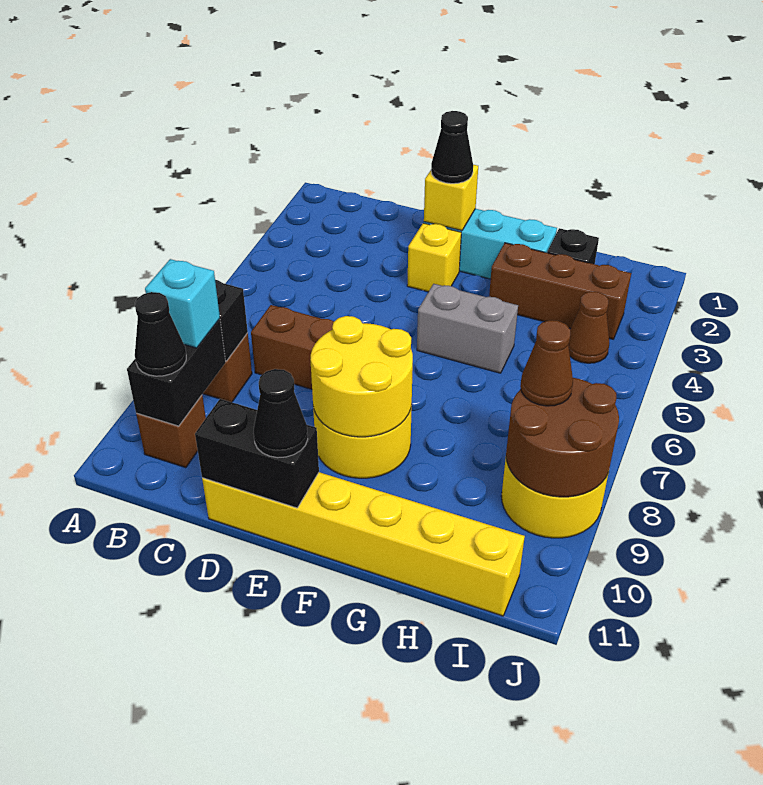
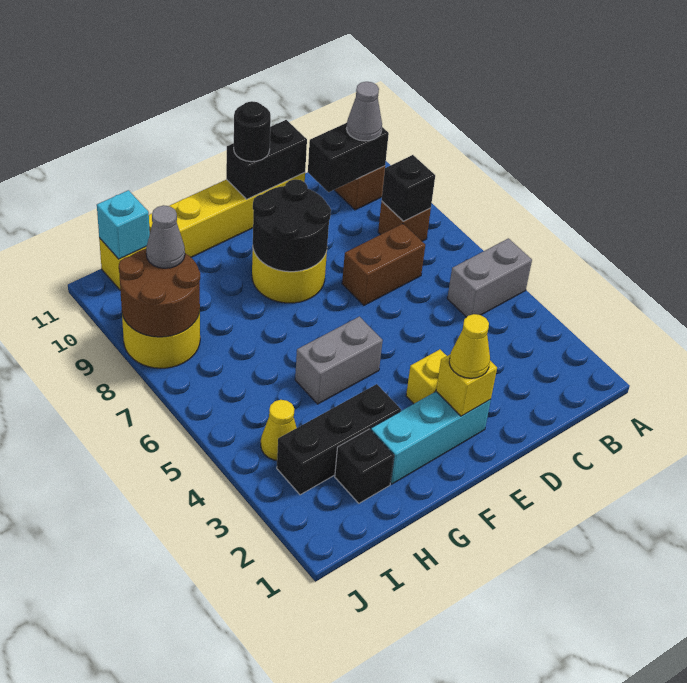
none -> grey brick A5:B5 level 1
black brick B9:B10 level 2 -> black brick B10:C10 level 2
cyan brick B9 level 3 -> cyan brick I11 level 2
black cone B10 level 3 -> grey cone B10 level 3
black cone E2 level 3 -> yellow cone E2 level 3
yellow round brick E8:F9 level 2 -> black round brick E8:F9 level 2
black cone E11 level 3 -> black round brick E11 level 3
brown brick G3:I3 level 1 -> black brick G3:I3 level 1
brown cone I4 level 1 -> yellow cone I4 level 1
brown cone I8 level 3 -> none
none -> grey cone I9 level 3

